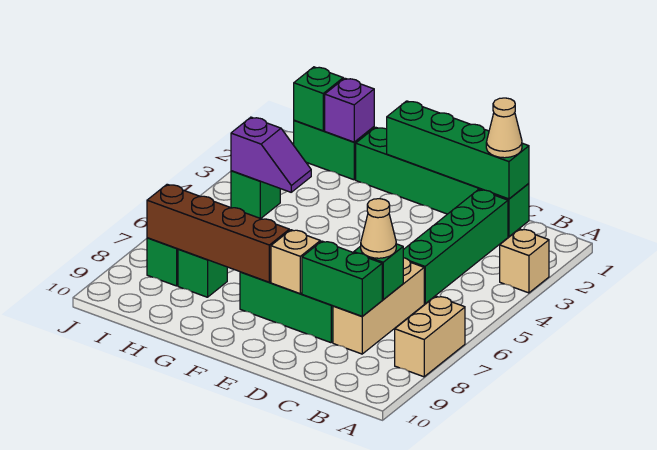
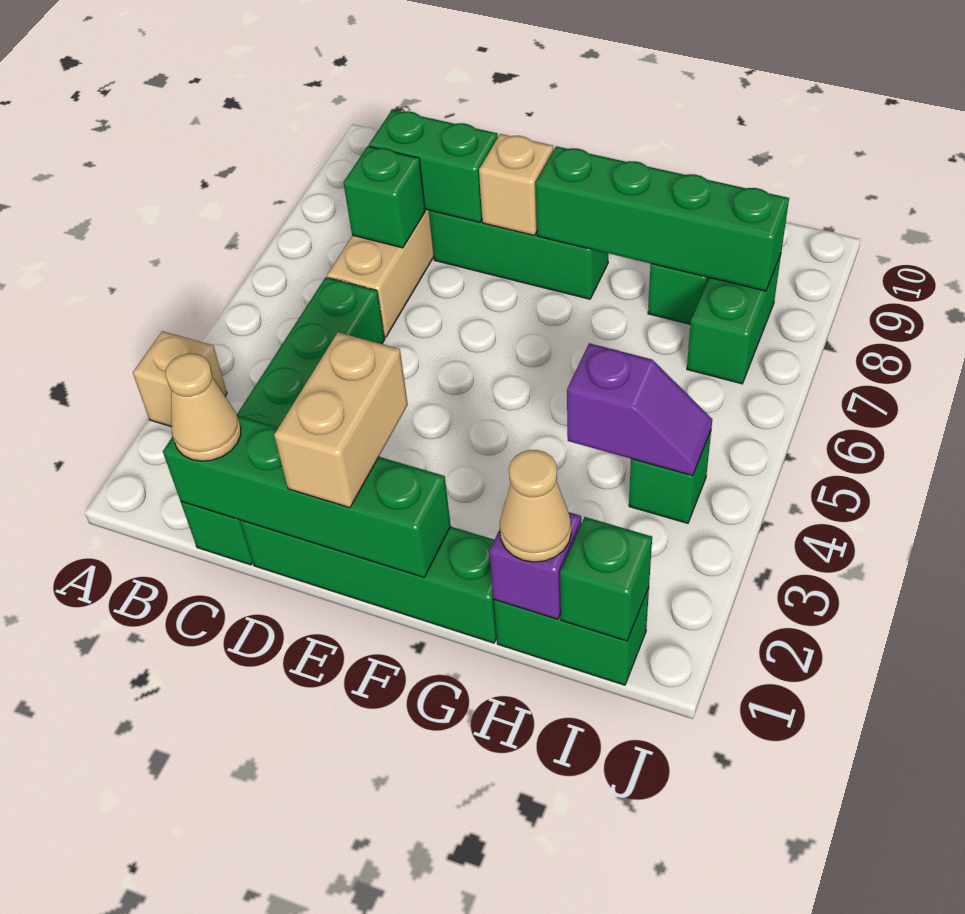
tan brick A7:A8 level 1 -> tan brick E1:E2 level 3
tan cone C7 level 3 -> tan cone H1 level 3
brown brick F8:I8 level 2 -> green brick F8:I8 level 2
purple slope H4:I4 level 2 top I -> purple slope H4:I4 level 2 top H

